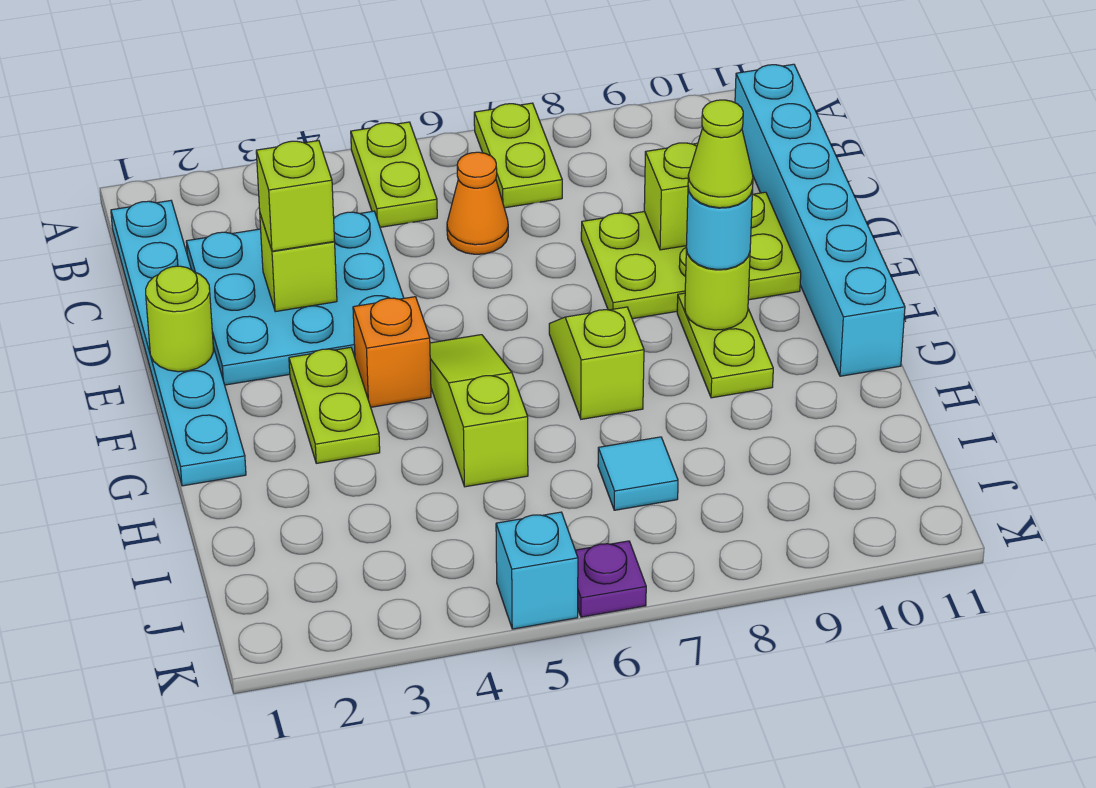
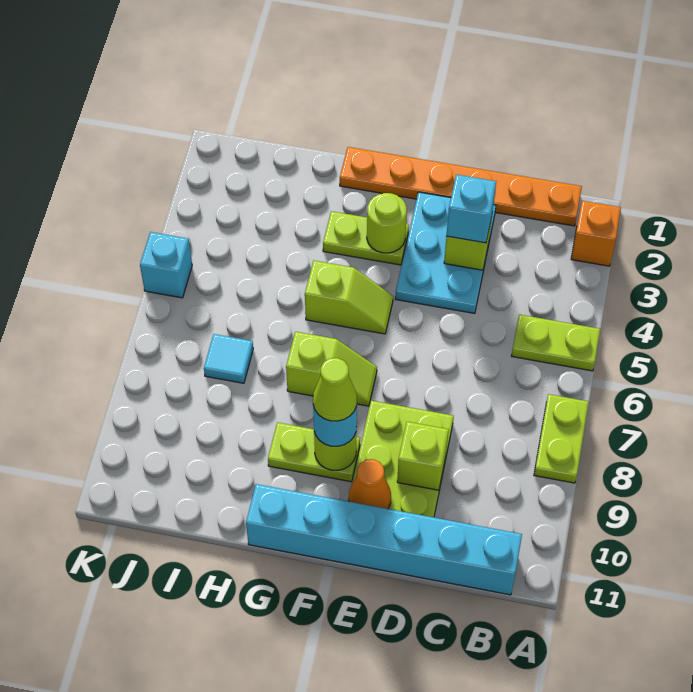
lime plate A7:B7 level 1 -> lime plate A7:A8 level 1
cyan plate B1:G1 level 1 -> orange plate B1:G1 level 1
cyan plate C2:E4 level 1 -> cyan plate D2:E4 level 1
orange cone C6 level 1 -> orange cone E10 level 2
lime brick D3 level 3 -> cyan brick D3 level 3
lime round brick E1 level 2 -> lime round brick F3 level 2
orange brick F4 level 1 -> orange brick A2 level 1
lime slope F5:H5 level 1 top H -> lime slope F5:G5 level 1 top G
purple plate K6 level 1 -> none

